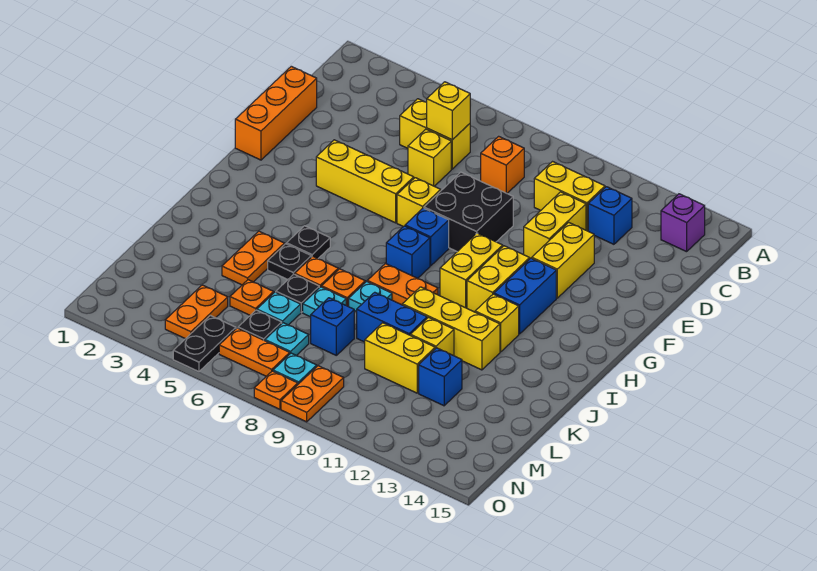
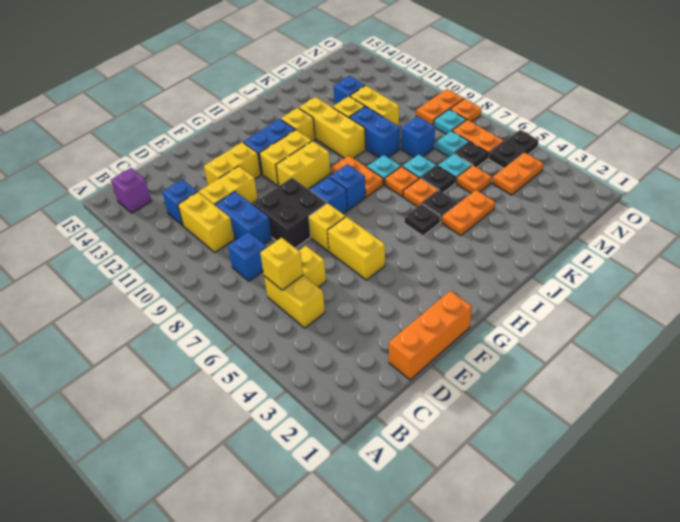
orange brick C8 level 1 -> blue brick C8 level 1
none -> blue brick D9:D10 level 1
yellow brick F4:F6 level 1 -> yellow brick F5:F6 level 1

